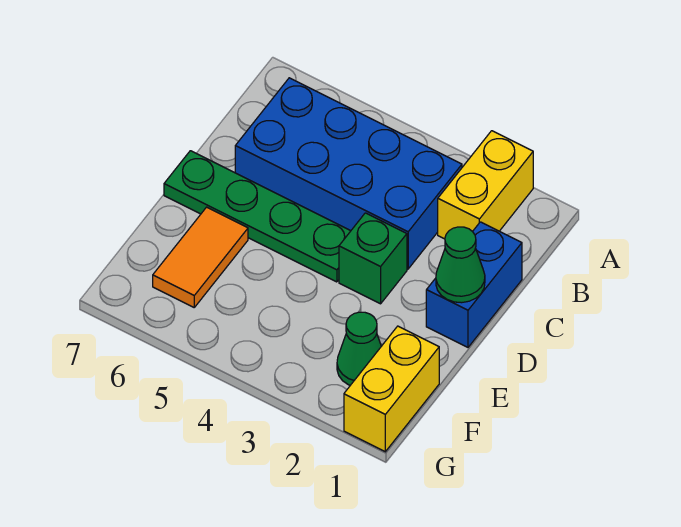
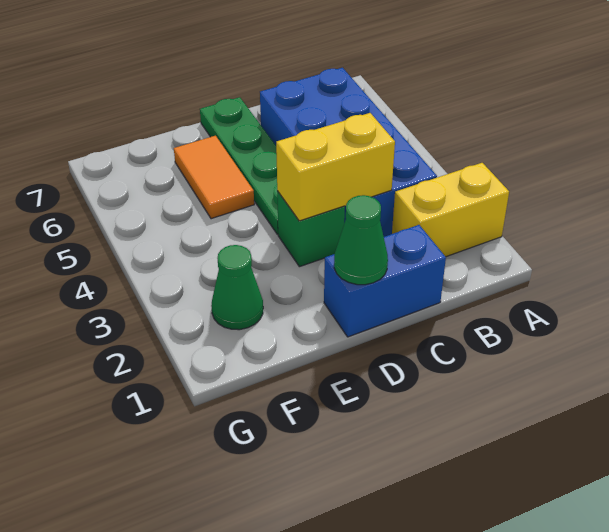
orange tile E6:F6 level 1 -> orange tile E5:E6 level 1
yellow brick F1:G1 level 1 -> yellow brick C3:D3 level 2

